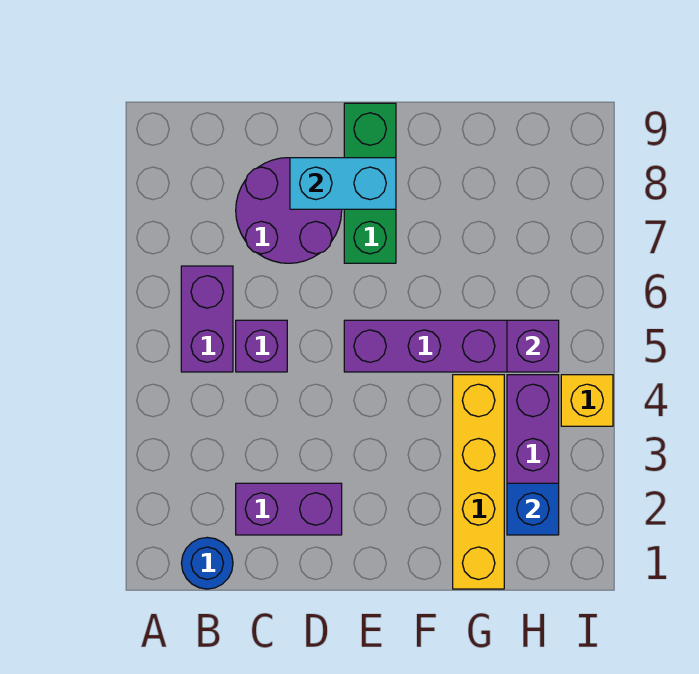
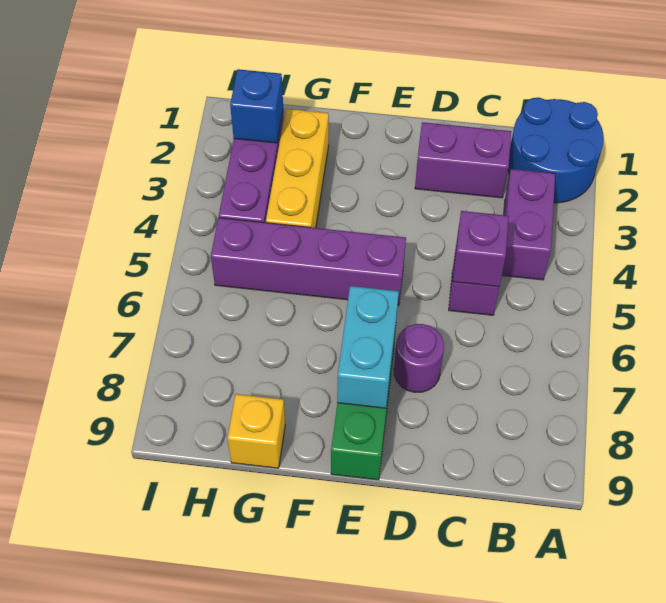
blue round brick B1 level 1 -> blue round brick A1:B2 level 1
purple brick B5:B6 level 1 -> purple brick B3:B4 level 1
purple round brick C7:D8 level 1 -> purple round brick D7 level 1
cyan brick D8:E8 level 2 -> cyan brick E7:E8 level 2
yellow brick G1:G4 level 1 -> yellow brick G2:G4 level 1
purple brick H5 level 2 -> purple brick C5 level 2
yellow brick I4 level 1 -> yellow brick G9 level 1

